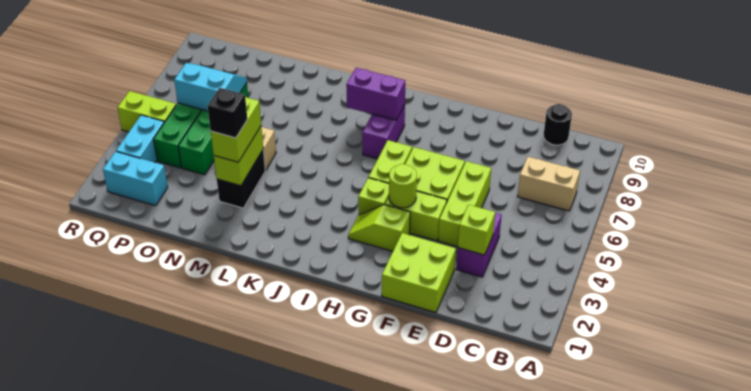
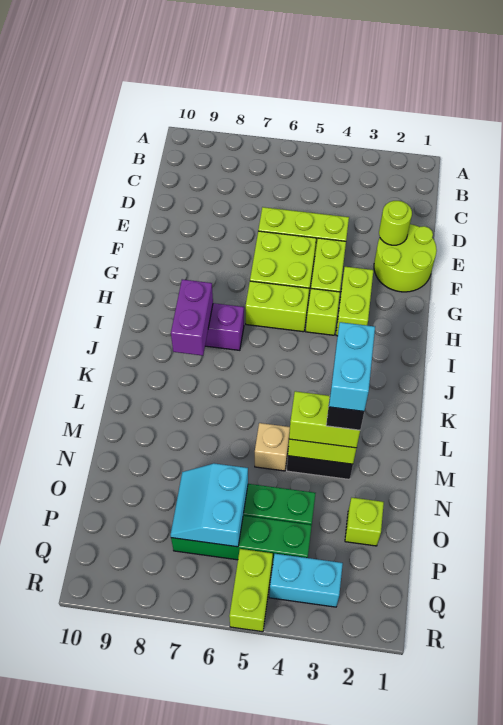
tan brick B7:C7 level 1 -> none
black round brick C10 level 1 -> none
purple brick D3:D4 level 1 -> none
lime brick D3 level 2 -> lime brick O2 level 1
lime brick E1:F2 level 1 -> lime round brick E1:F2 level 1
lime slope G3:H3 level 1 top G -> lime brick G3:H3 level 1
lime round brick G4 level 2 -> lime round brick E2 level 2
cyan brick P2:Q2 level 1 -> cyan brick L3:M3 level 5

